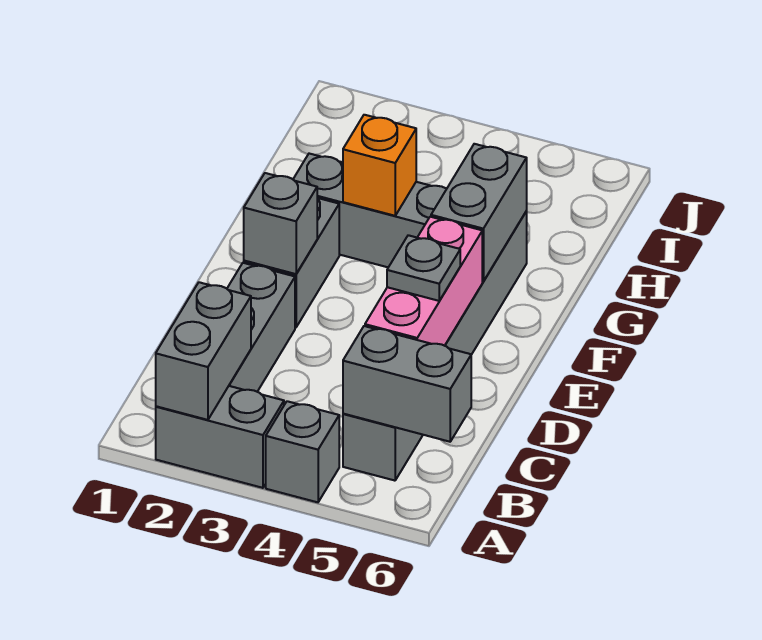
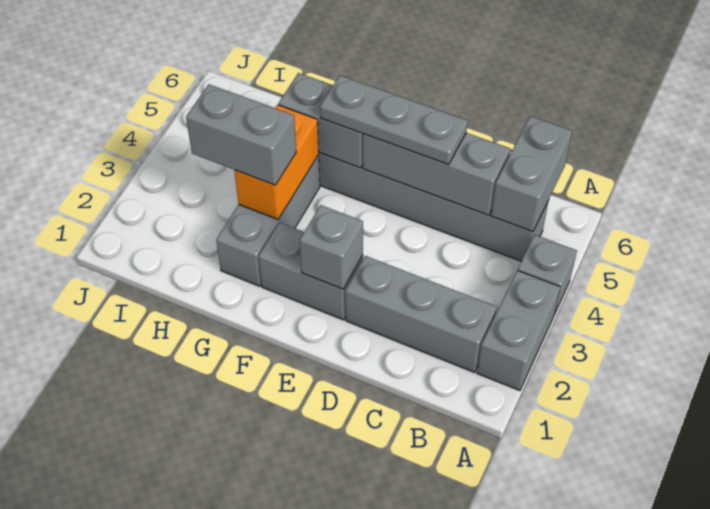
grey brick A2:B2 level 2 -> grey brick G3:H3 level 3
pink brick C5:E5 level 2 -> grey brick C5:E5 level 2
grey plate D5 level 3 -> grey plate D5:F5 level 3
orange brick G3 level 2 -> orange brick G3:G4 level 2

